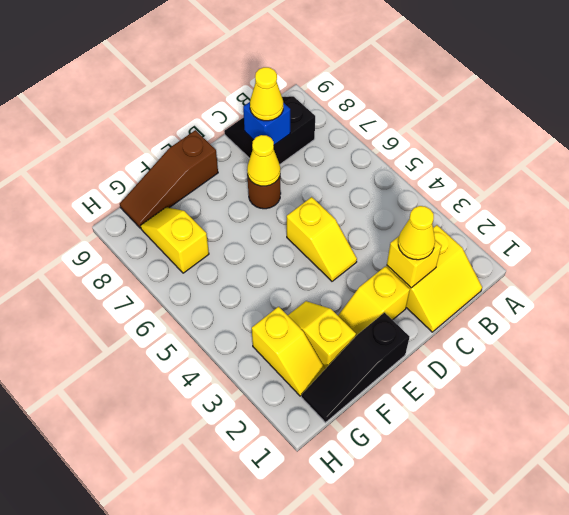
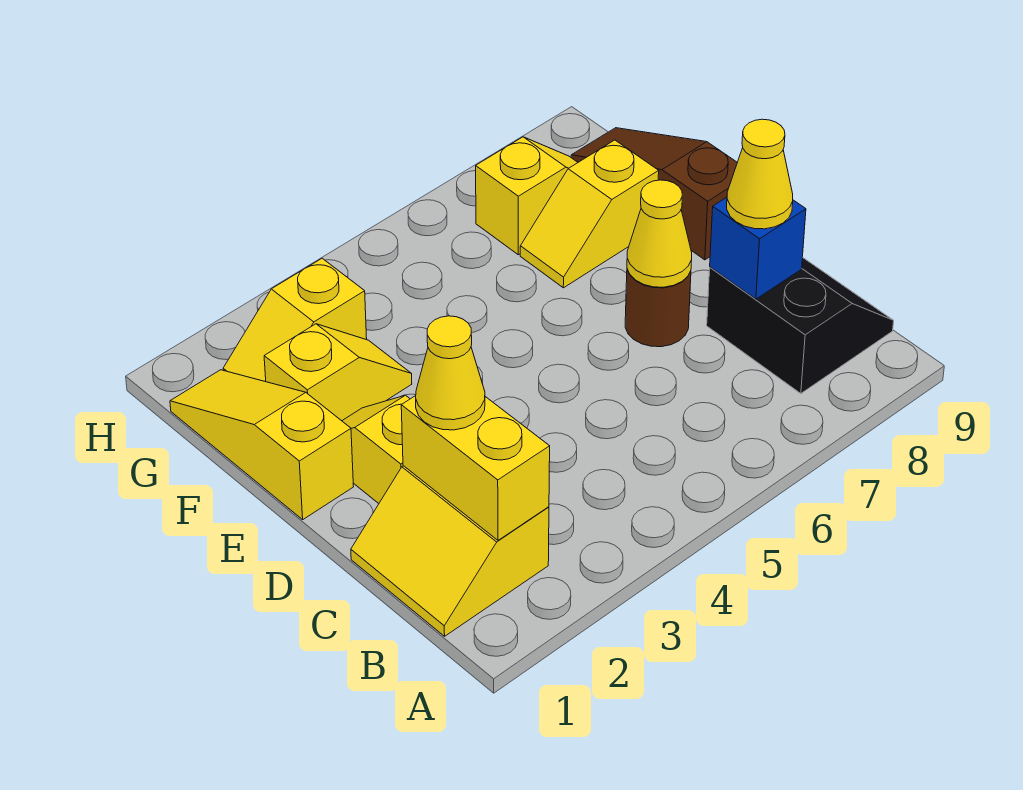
yellow brick C2 level 2 -> yellow brick B2:C2 level 2
yellow slope D4:D5 level 1 top 5 -> yellow slope F7:F8 level 1 top 8
black slope E1:G1 level 1 top E -> yellow slope E1:G1 level 1 top E

